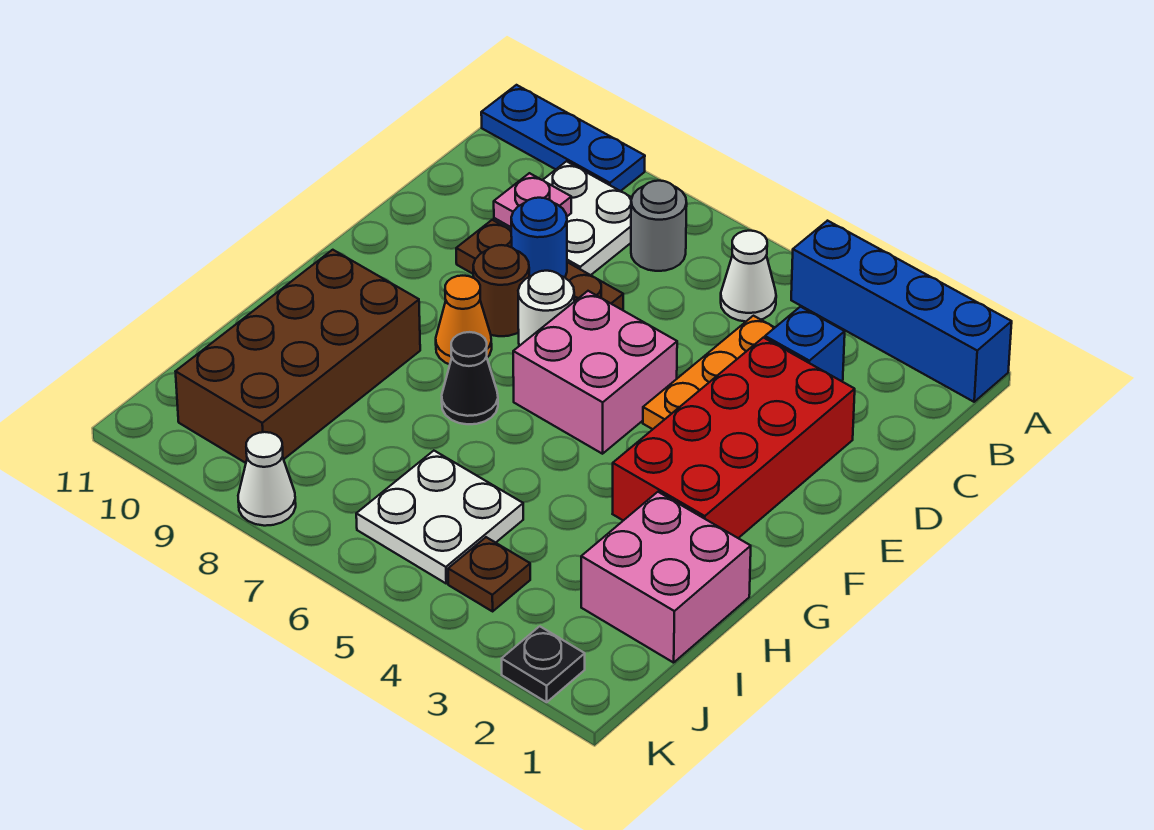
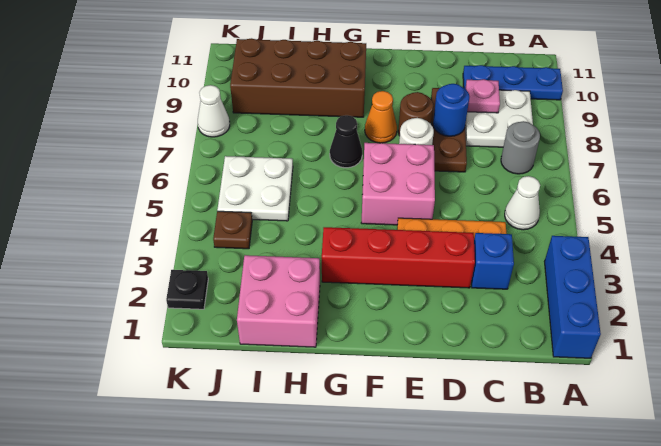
blue brick A1:A4 level 1 -> blue brick A1:A3 level 1
blue plate A9:A11 level 1 -> blue plate A10:C10 level 1
red brick D2:G3 level 1 -> red brick D3:G3 level 1

